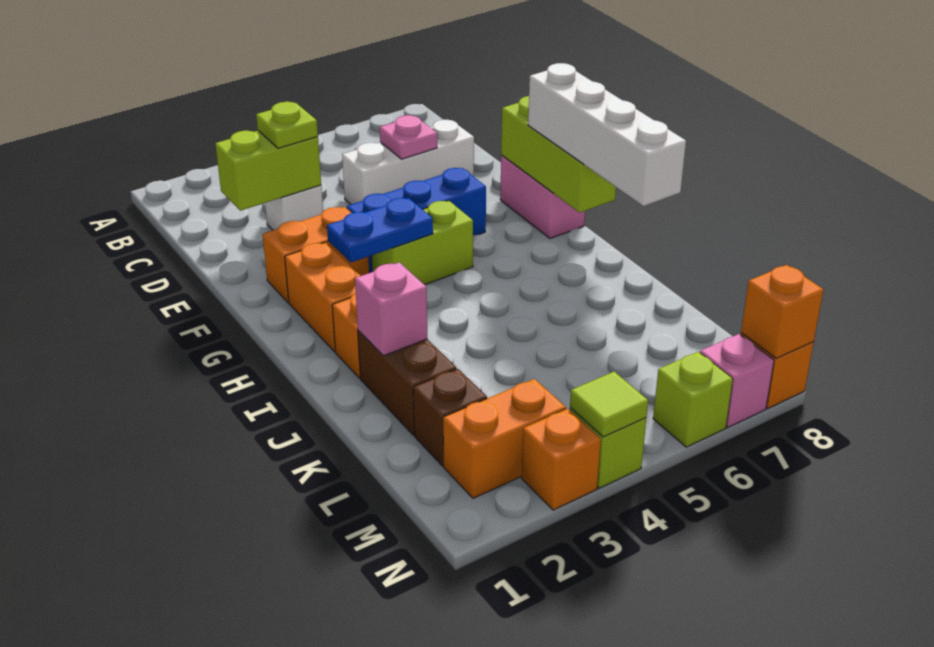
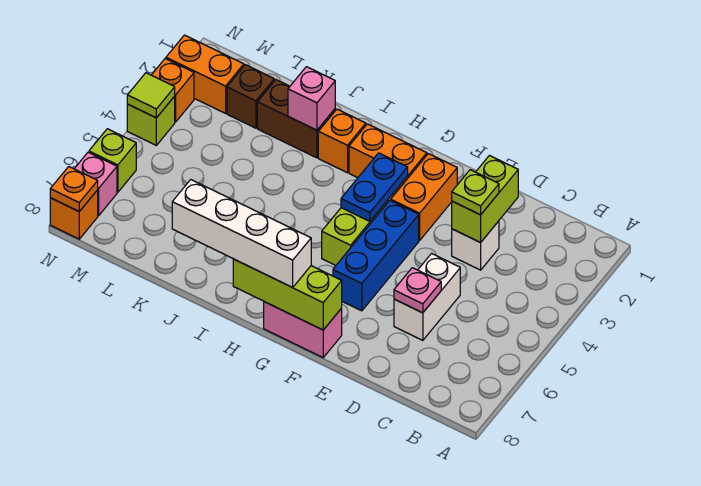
white brick D5:D7 level 1 -> white brick D5:D6 level 1
orange brick M2:M3 level 1 -> orange brick M2:N2 level 1
orange brick N8 level 2 -> orange plate N8 level 2

